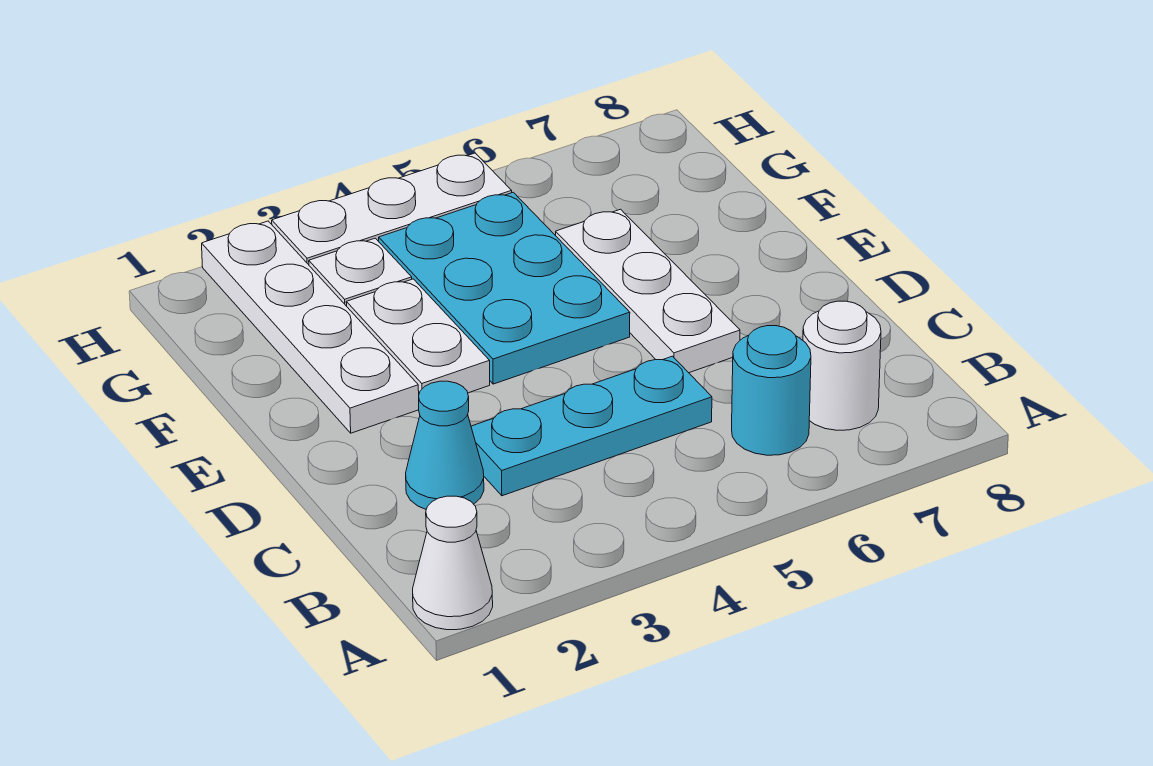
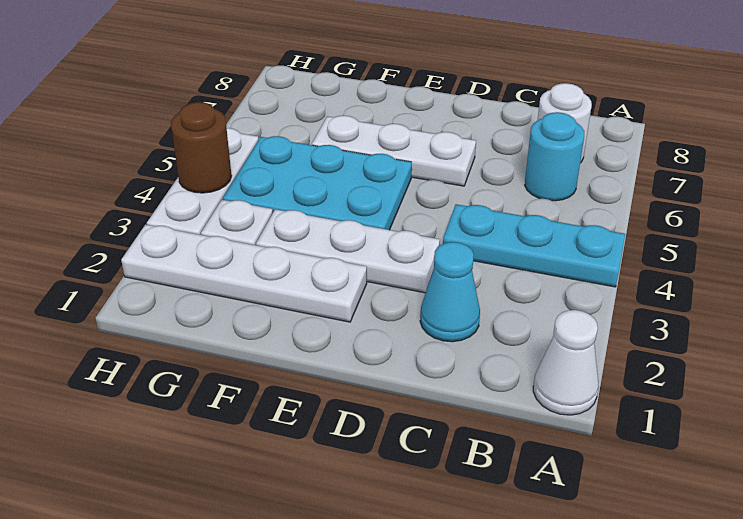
cyan plate C3:C5 level 1 -> cyan plate A4:C4 level 1
white plate E3:F3 level 1 -> white plate D3:F3 level 1
none -> brown round brick H4 level 2

